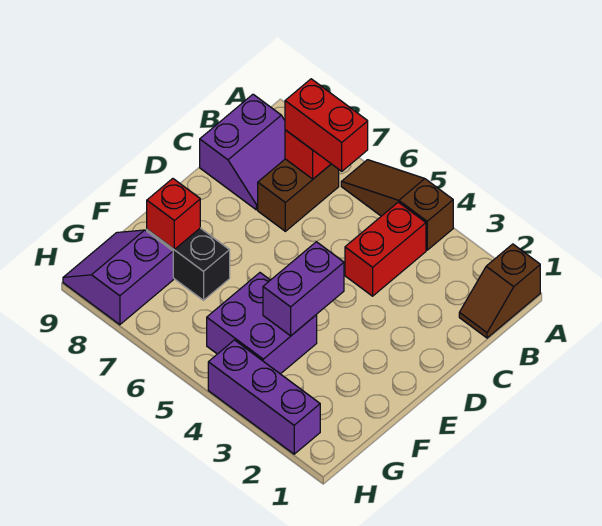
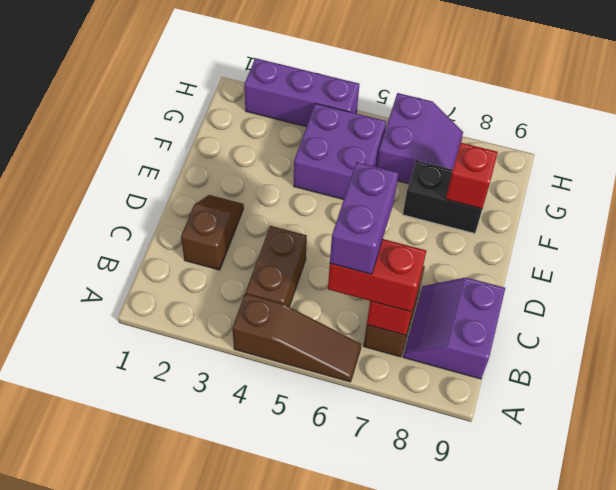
brown slope A1:B1 level 1 top A -> brown slope C2:D2 level 1 top C
red brick B4:C4 level 1 -> brown brick B4:C4 level 1
purple brick E4:F4 level 2 -> purple brick B6:C6 level 4
purple slope G8:H9 level 1 top 8 -> purple slope G6:H7 level 1 top 6

